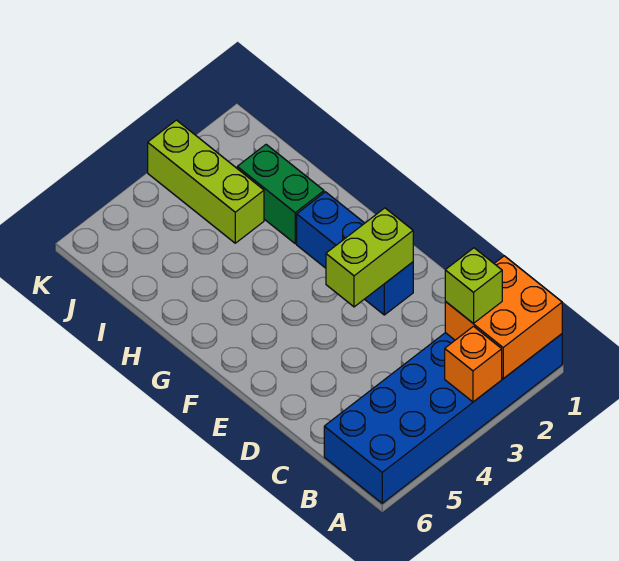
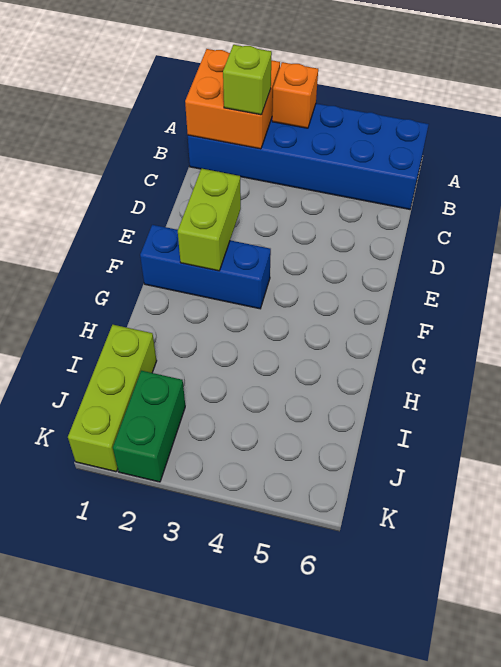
blue brick E2:G2 level 1 -> blue brick F1:F3 level 1
lime brick E2:E3 level 2 -> lime brick E2:F2 level 2
green brick H2:I2 level 1 -> green brick J2:K2 level 1
lime brick I3:K3 level 1 -> lime brick I1:K1 level 1

